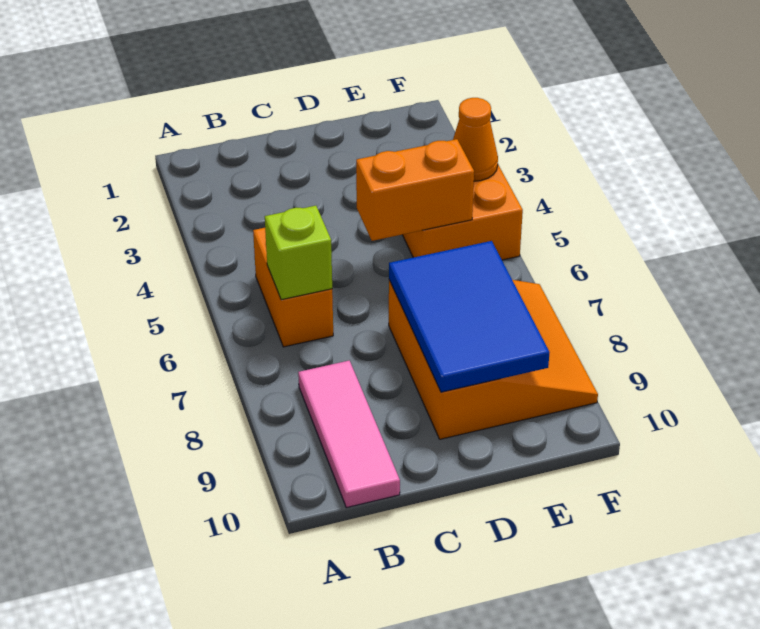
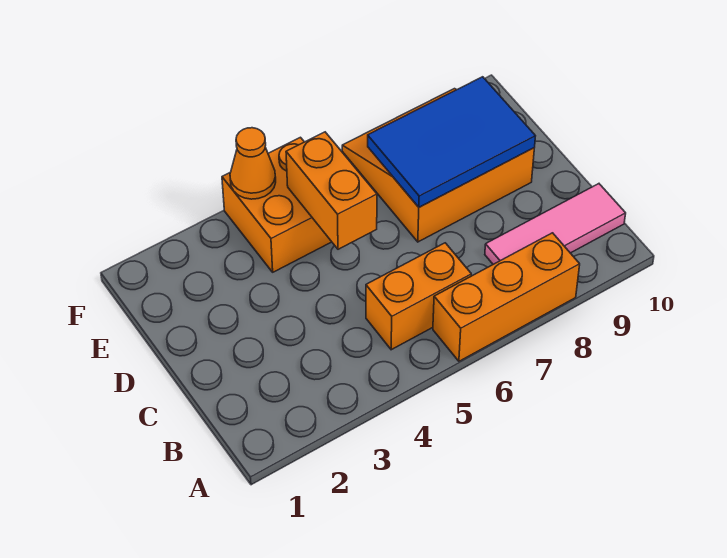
none -> orange brick A6:A8 level 1
lime brick B6 level 2 -> none

